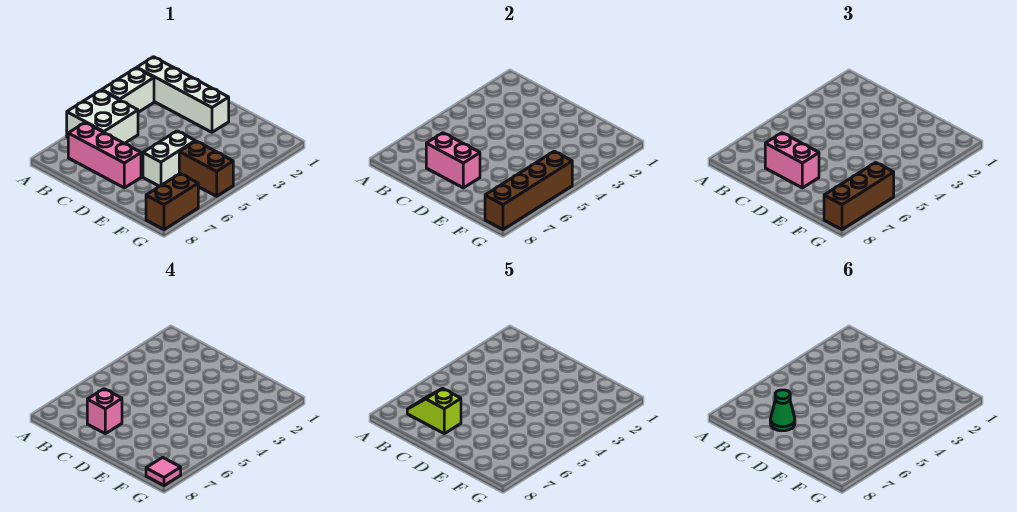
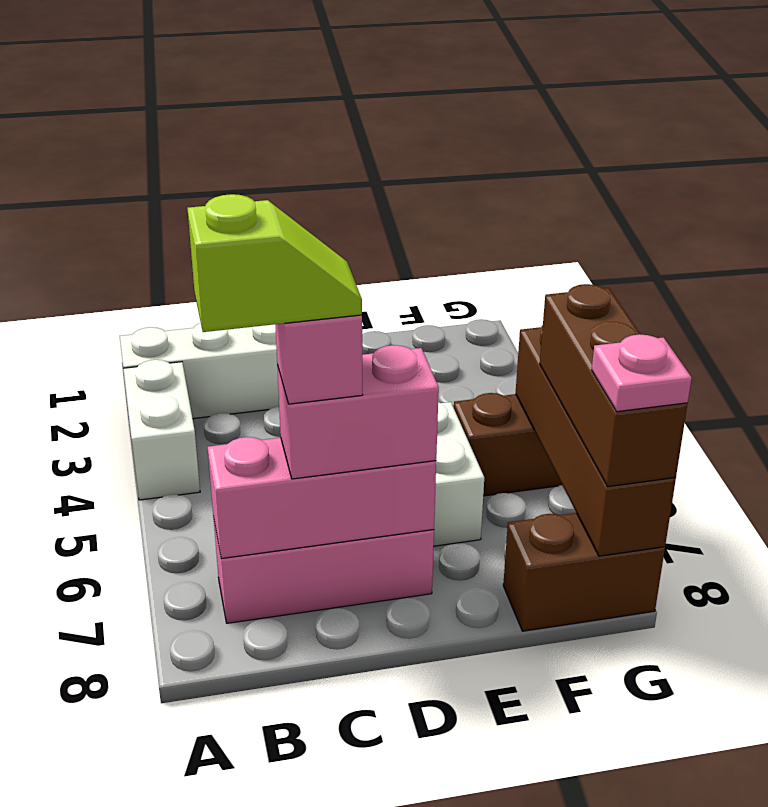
white brick A5:B6 level 1 -> none
lime slope B7:C7 level 5 top C -> lime slope B7:C7 level 5 top B
pink brick C7:D7 level 2 -> pink brick B7:D7 level 2
green cone C7 level 6 -> none
brown brick G7:G8 level 1 -> brown brick F8:G8 level 1
pink tile G8 level 4 -> pink plate G8 level 4

